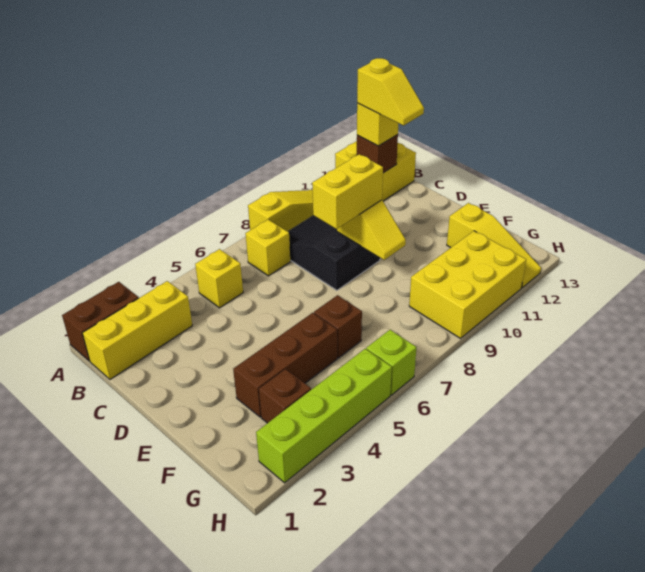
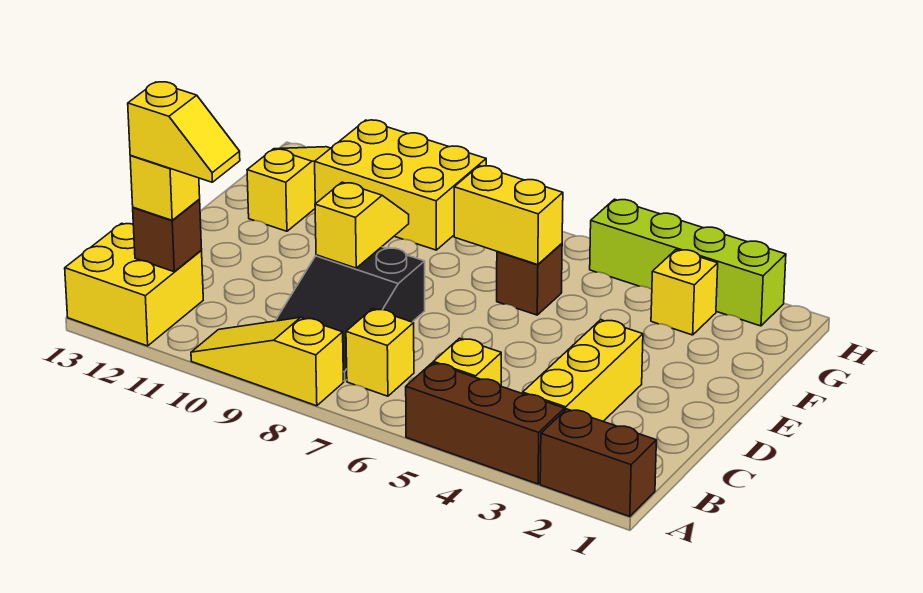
yellow brick B1:B3 level 1 -> yellow brick B3:D3 level 1
yellow slope B12:C12 level 4 top B -> yellow slope B11:B12 level 4 top 12
yellow brick D8:D9 level 3 -> yellow brick F6:F7 level 2
brown brick F3:F5 level 1 -> brown brick A3:A5 level 1
brown brick G3 level 1 -> yellow brick G3 level 1
lime brick H6 level 1 -> none

